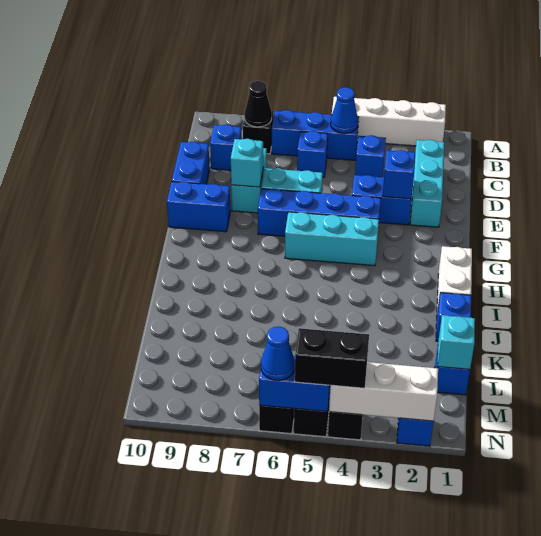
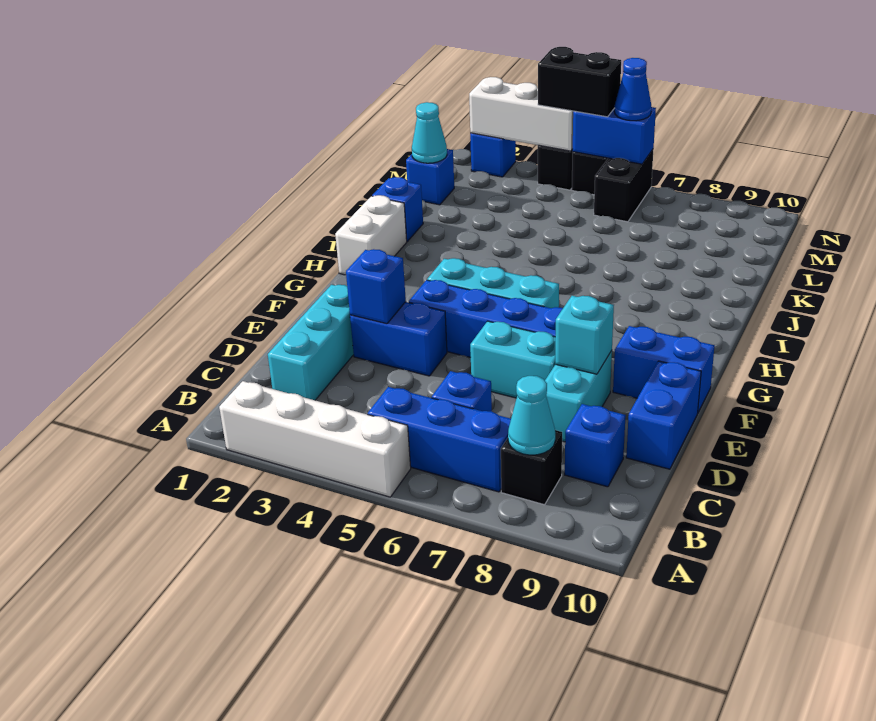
blue cone B5 level 2 -> none
black cone B8 level 2 -> cyan cone B8 level 2
blue brick C4 level 1 -> none
cyan brick L1 level 2 -> cyan cone L1 level 2

